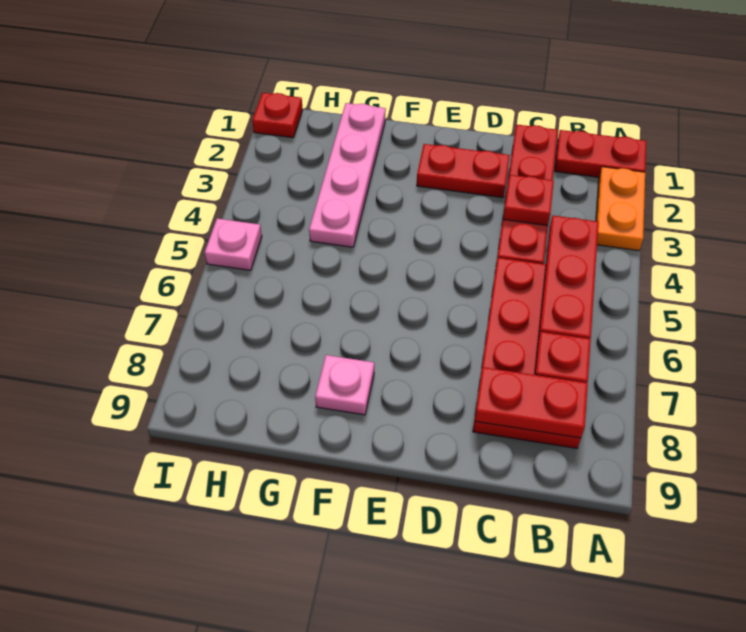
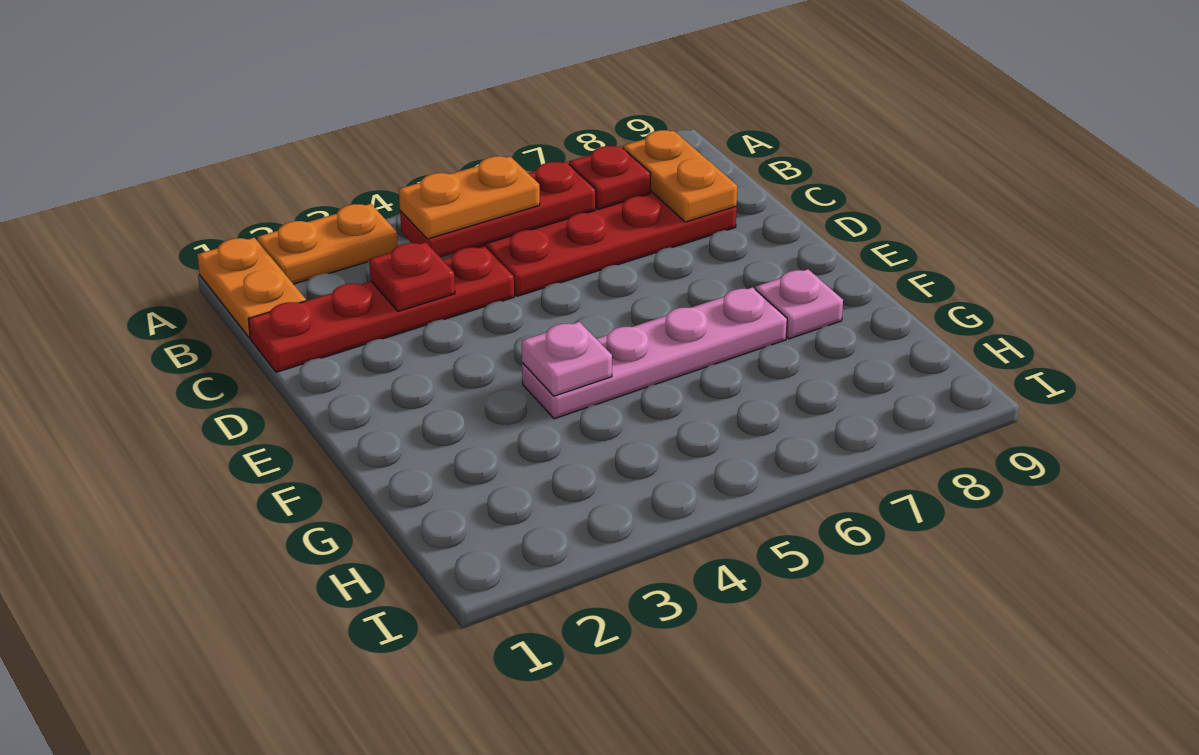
red plate A1:B1 level 1 -> orange plate A1:B1 level 1
none -> orange plate B4:B5 level 3
red plate B8:C8 level 2 -> orange plate B8:C8 level 2
red plate D2:E2 level 1 -> none
pink plate G1:G4 level 1 -> pink plate F4:F7 level 1
red plate I1 level 1 -> none
pink plate I5 level 1 -> pink plate F4 level 2

